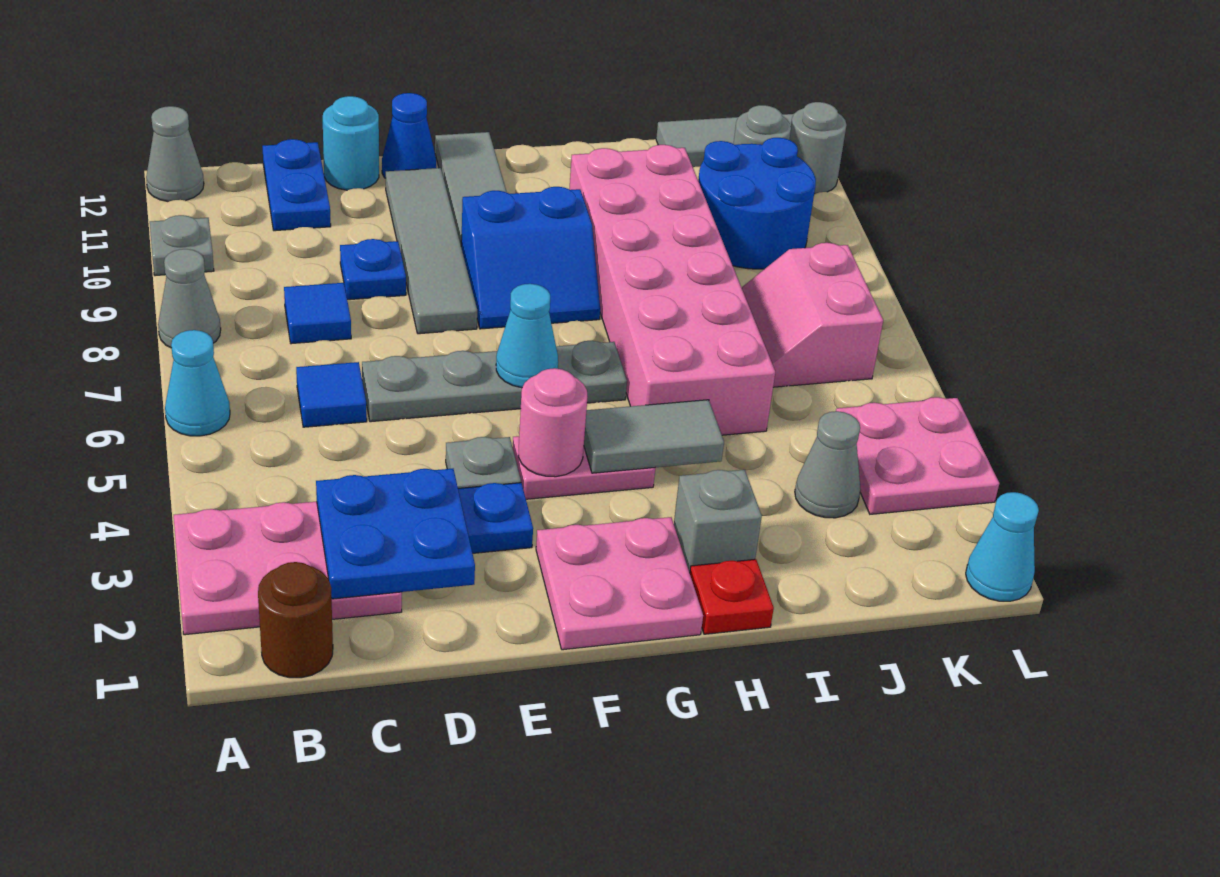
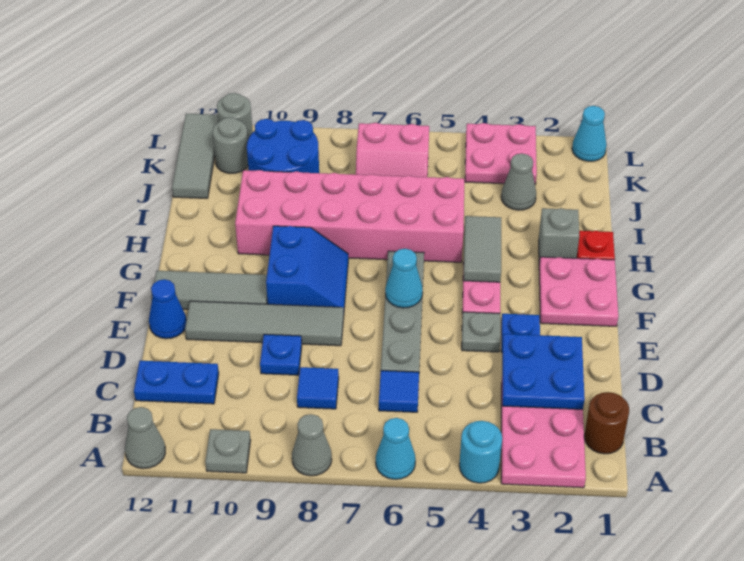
cyan round brick D12 level 1 -> cyan round brick A4 level 1
pink round brick F4 level 2 -> none

